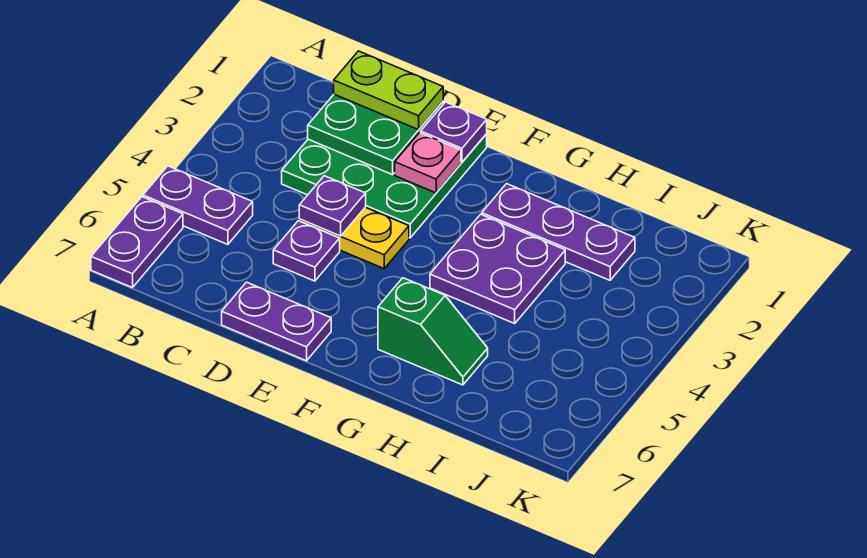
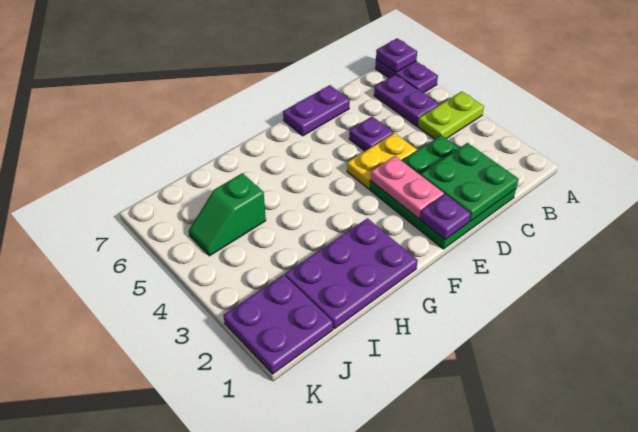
purple plate A5:B5 level 1 -> purple plate B5:B6 level 1
lime plate C1:D1 level 3 -> lime plate A4:B4 level 1
purple plate D4 level 2 -> purple plate A7 level 2
pink plate E2 level 2 -> pink plate E2:E3 level 2
purple plate G2:I2 level 1 -> purple plate G1:I2 level 1
purple plate G3:H4 level 1 -> purple plate J1:K2 level 1
green slope G6:H6 level 1 top G -> green slope I5:J5 level 1 top I

